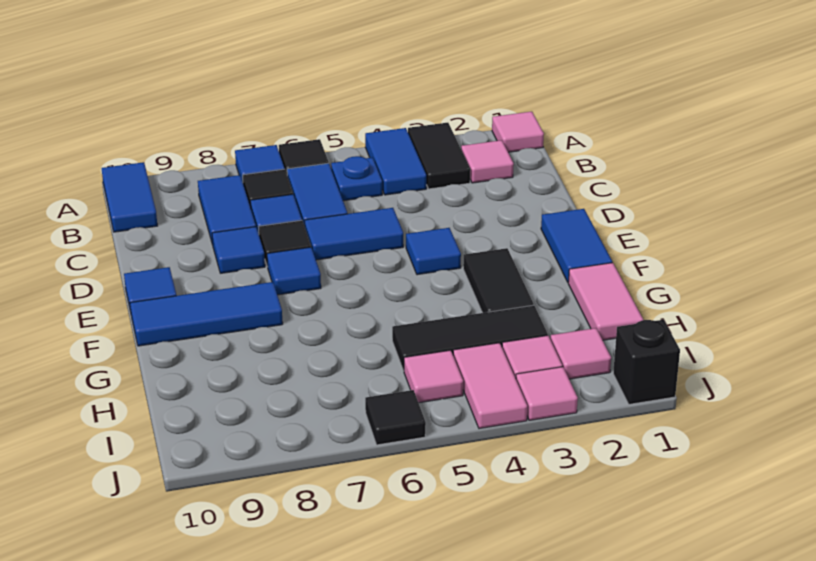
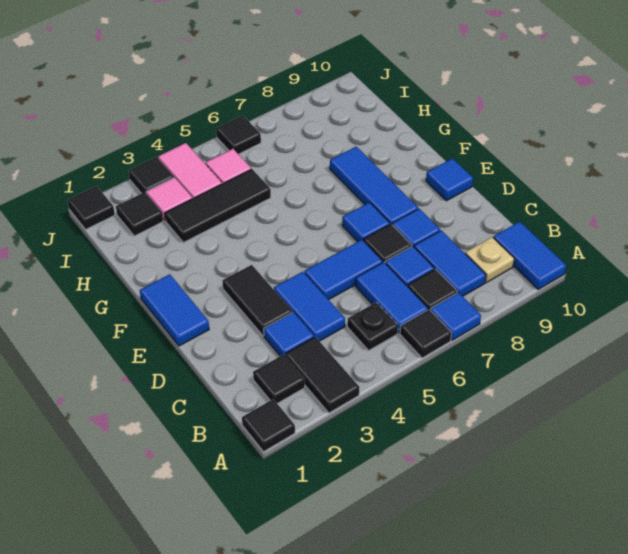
pink tile A1 level 1 -> black tile A1 level 1
blue tile A4:B4 level 1 -> blue tile C4:D4 level 1
pink tile B2 level 1 -> black tile B2 level 1
blue plate B5 level 1 -> black plate B5 level 1
none -> tan plate B9 level 1
blue tile E4 level 1 -> blue tile C3 level 1
black tile F3:G3 level 1 -> black tile D3:E3 level 1
blue tile F8:F10 level 1 -> blue tile E8:G8 level 1
pink tile G1:H1 level 1 -> none
pink tile I2 level 1 -> black tile I2 level 1
black brick J1 level 1 -> black tile J1 level 1
pink tile J3 level 1 -> black tile J3 level 1

